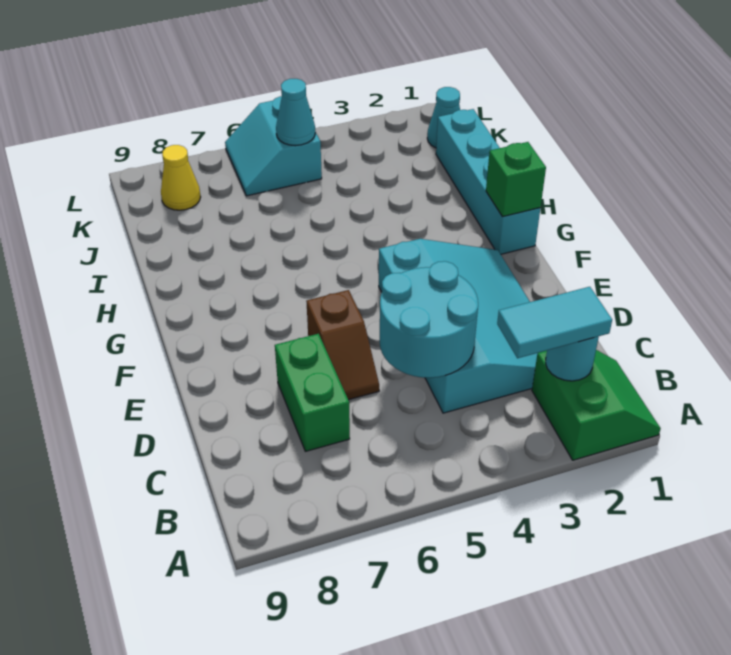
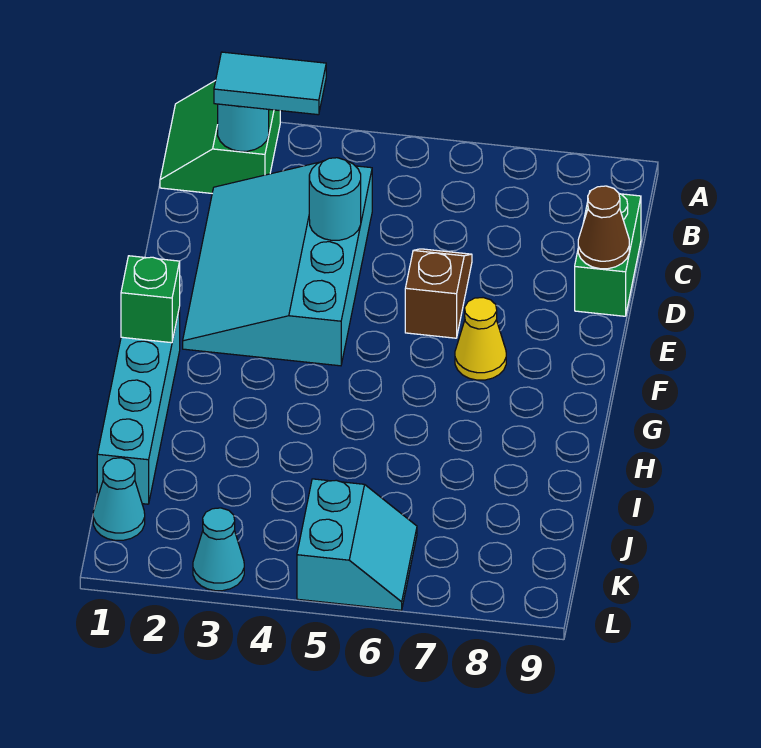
cyan round brick C4:D5 level 2 -> cyan round brick D4 level 2
green brick C7:D7 level 1 -> green brick C9:D9 level 1
none -> brown cone D9 level 2
cyan cone K5 level 2 -> cyan cone L3 level 1
yellow cone K8 level 1 -> yellow cone F7 level 1

